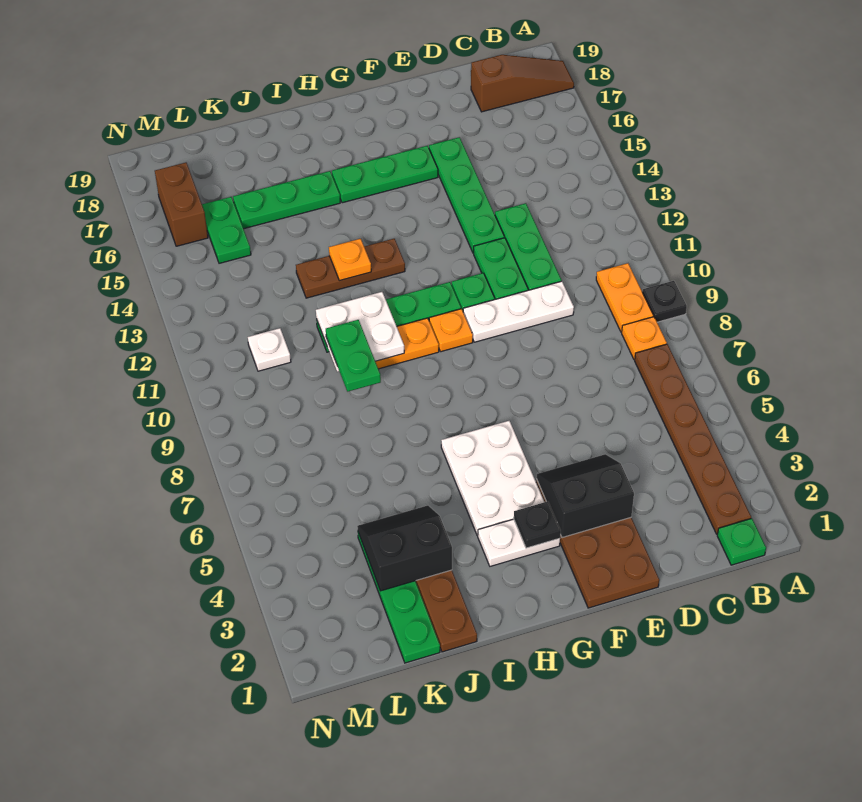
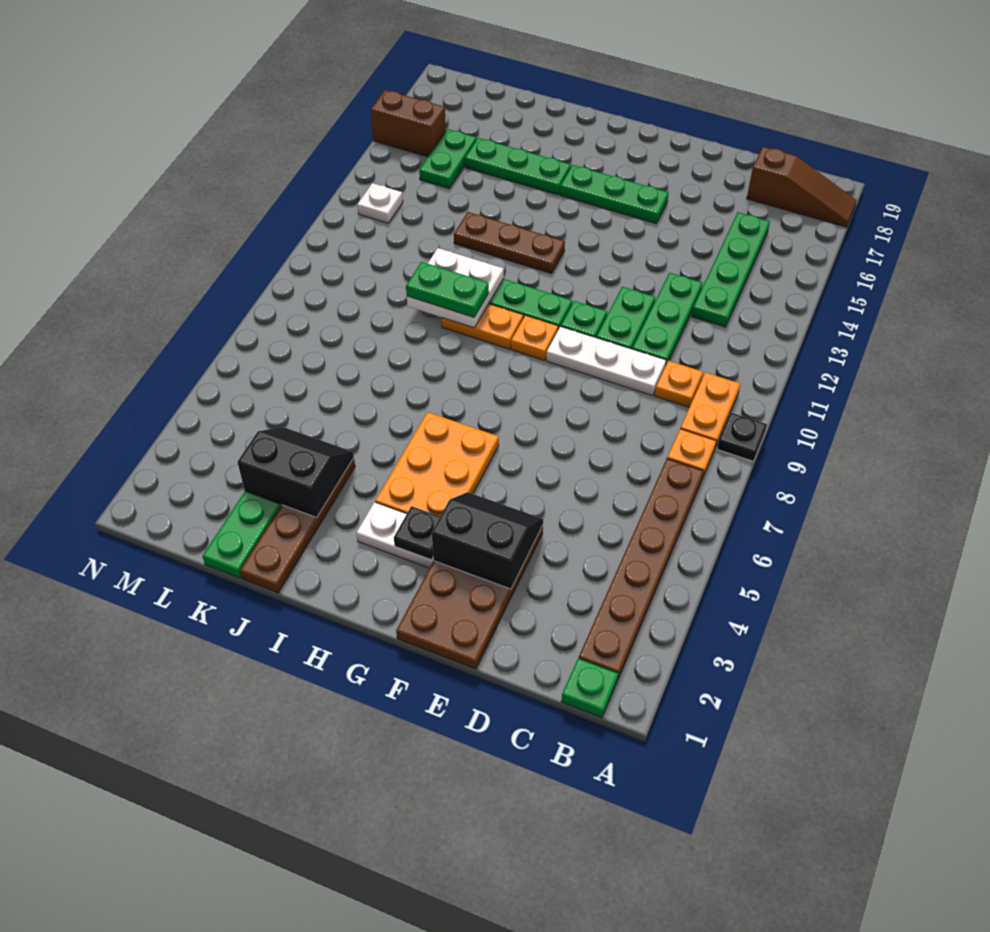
green plate E13:E16 level 1 -> green plate C13:C16 level 1
white plate G4:H6 level 1 -> orange plate G4:H6 level 1
orange plate I13 level 2 -> orange plate C10 level 1
green plate J9:J10 level 3 -> green plate I10:J10 level 3
white plate L11 level 1 -> white plate M13 level 1
brown brick M16:M17 level 1 -> brown brick M16:N16 level 1

